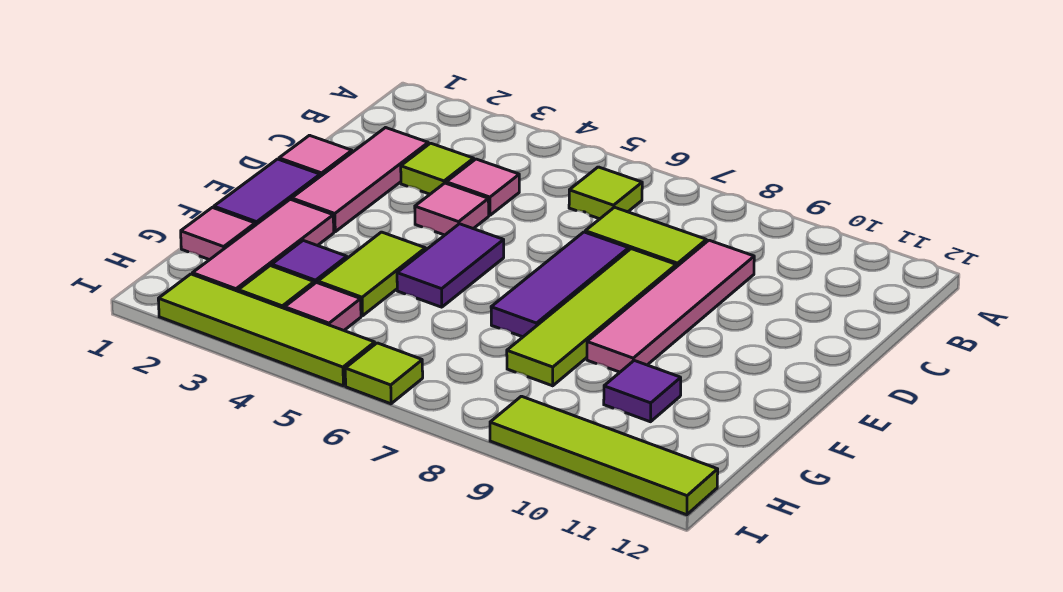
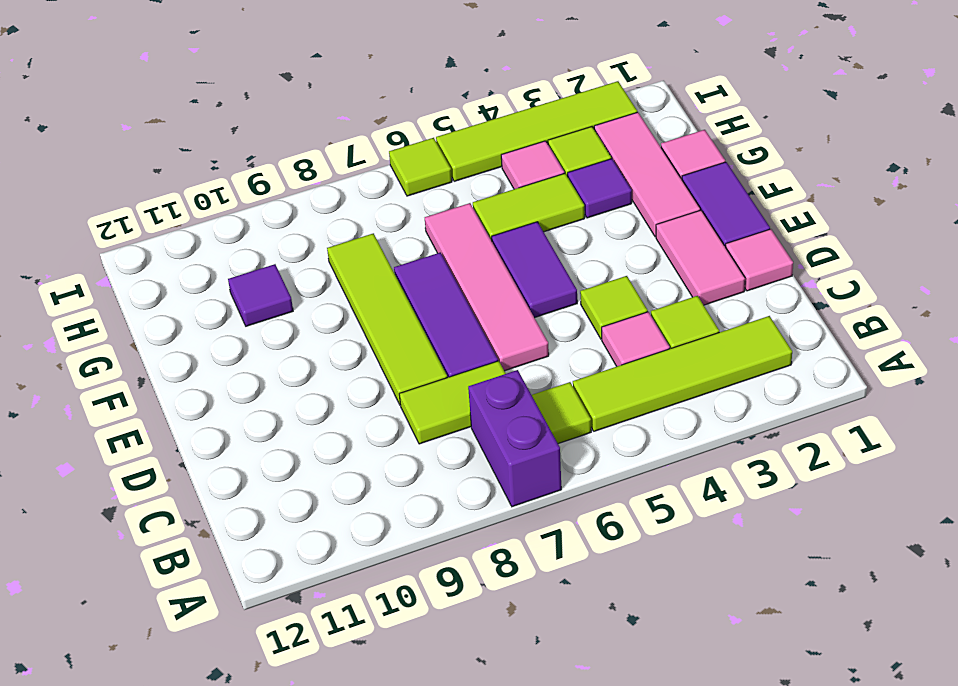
none -> purple brick A7:B7 level 1
pink tile C2:E2 level 1 -> pink tile D2:E2 level 1
pink tile C9:F9 level 1 -> pink tile D6:G6 level 1
pink tile D4 level 1 -> lime tile D4 level 1
lime tile F4:G4 level 1 -> lime tile G4:G5 level 1
lime tile I9:I12 level 1 -> lime tile B2:B5 level 1

